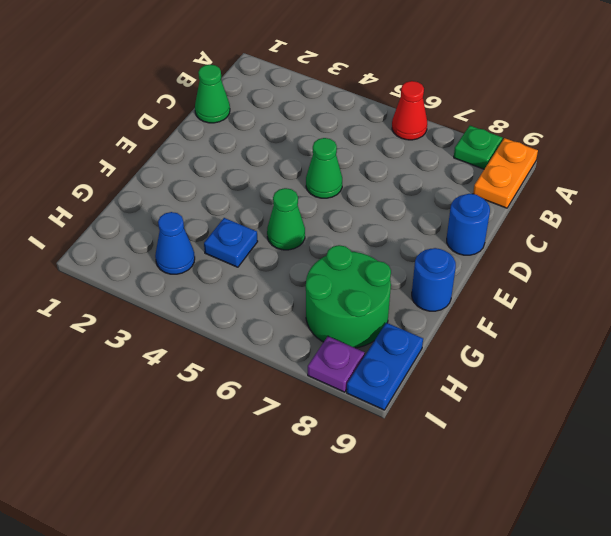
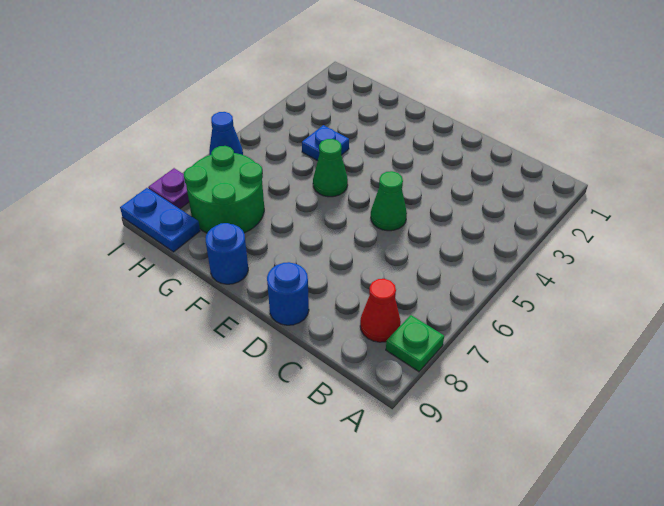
red cone A6 level 1 -> red cone B8 level 1
orange plate A9:B9 level 1 -> none
green cone C1 level 1 -> none
blue cone H3 level 1 -> blue cone I6 level 1

